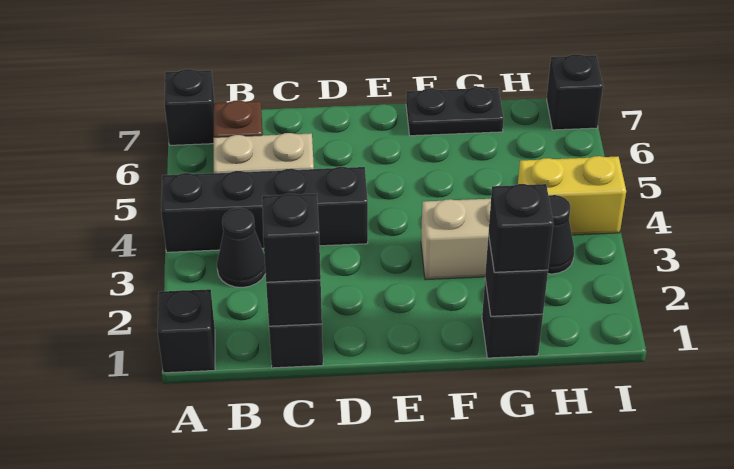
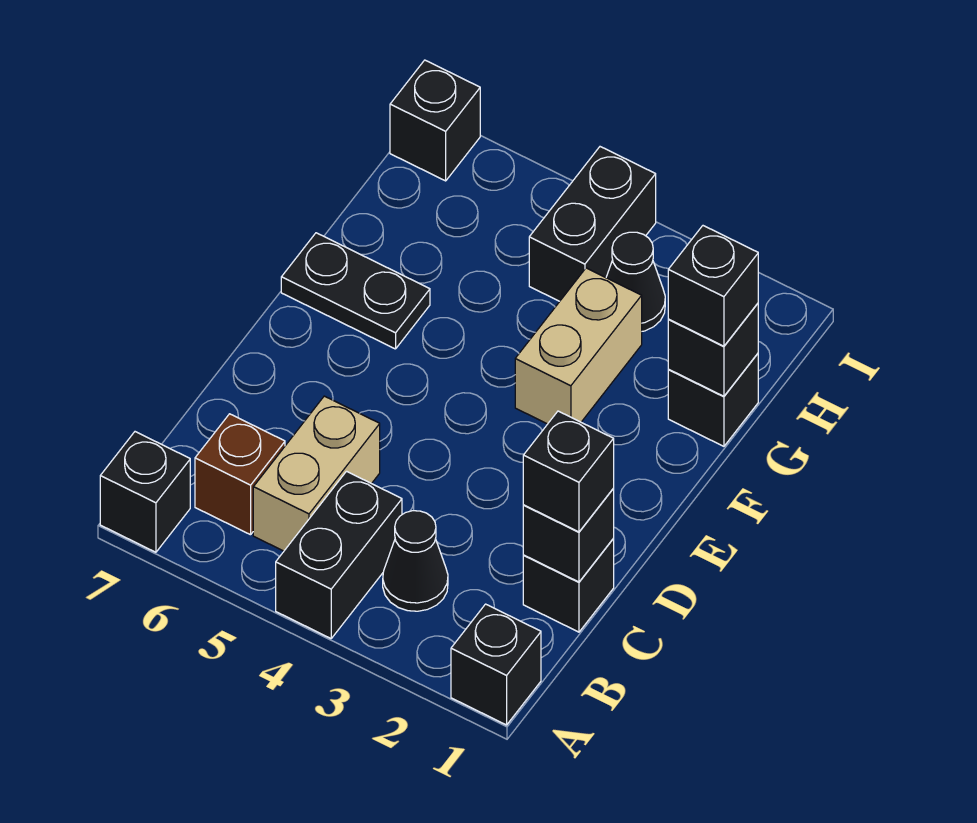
black brick A4:D4 level 1 -> black brick A4:B4 level 1
black plate F7:G7 level 1 -> black plate F6:F7 level 1
yellow brick H4:I4 level 1 -> black brick H4:I4 level 1

